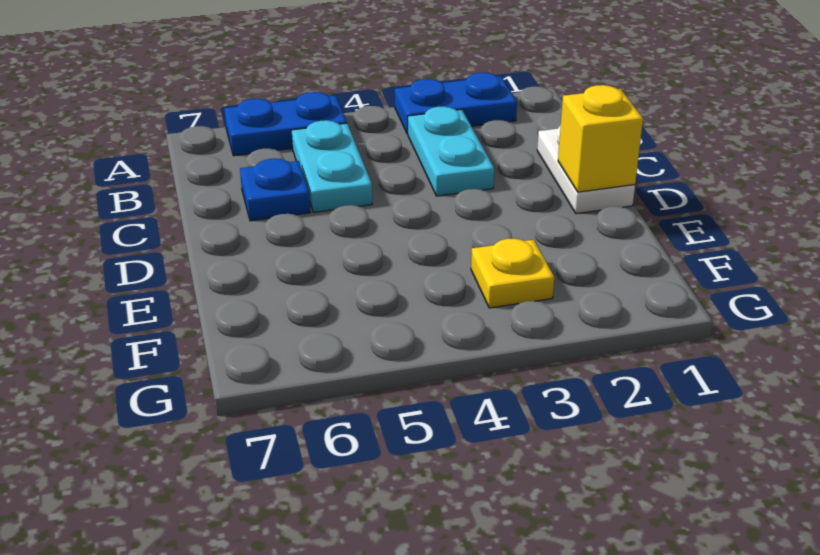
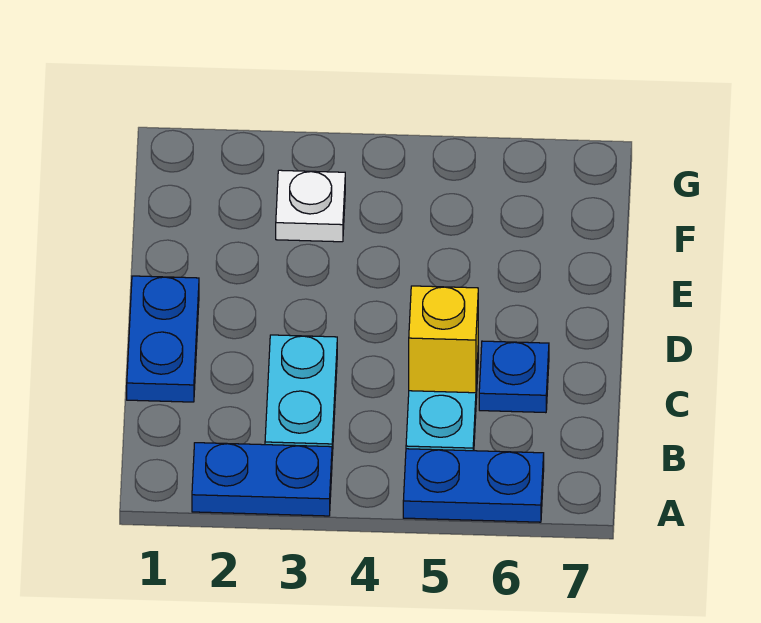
white plate C1:D1 level 1 -> blue plate C1:D1 level 1
yellow brick D1 level 2 -> yellow brick C5 level 2
yellow plate F3 level 1 -> white plate F3 level 1

